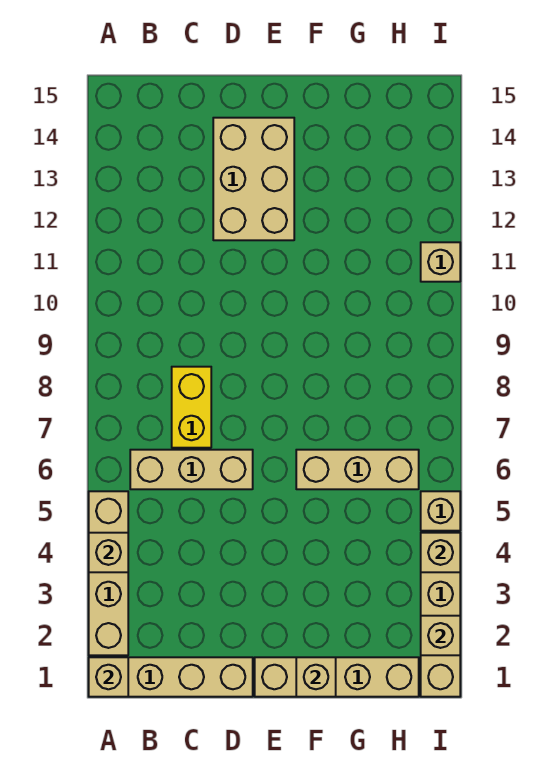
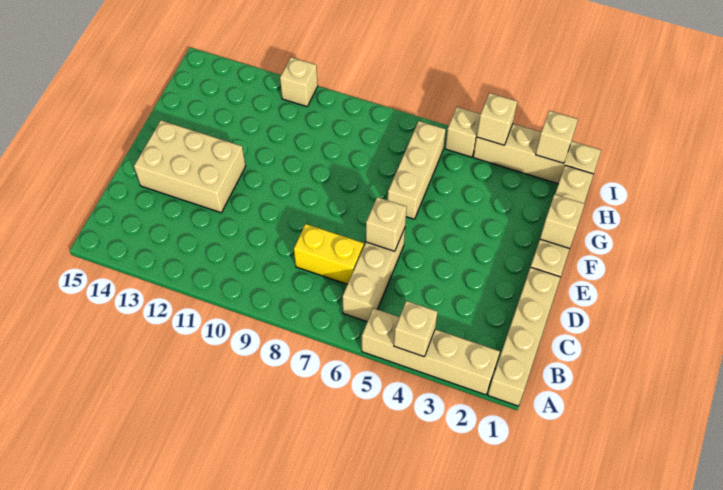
tan brick A1 level 2 -> tan brick D6 level 2

